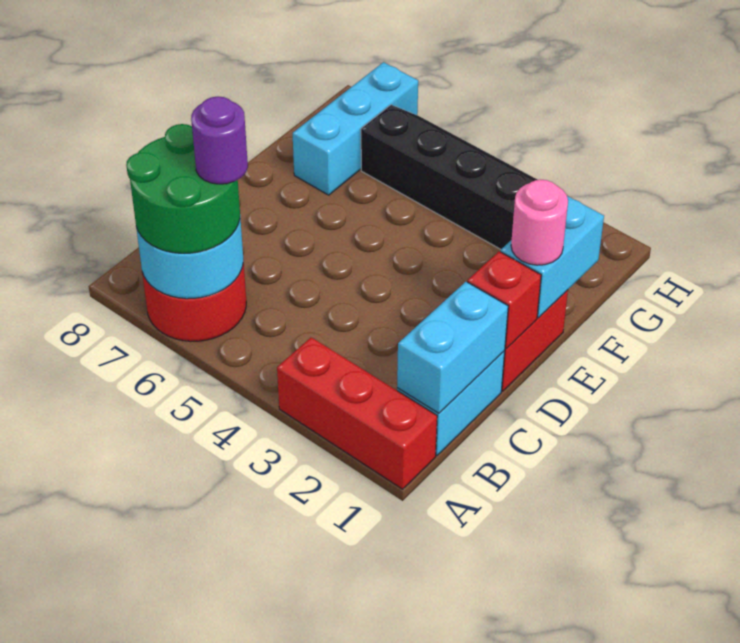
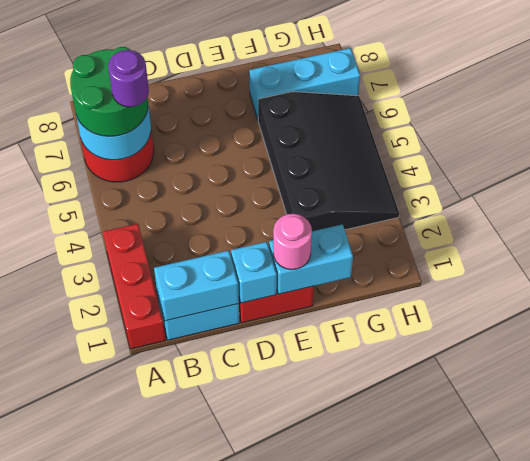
red brick D1 level 2 -> cyan brick D1 level 2
black slope G3:H6 level 1 top G -> black slope F3:H6 level 1 top F

